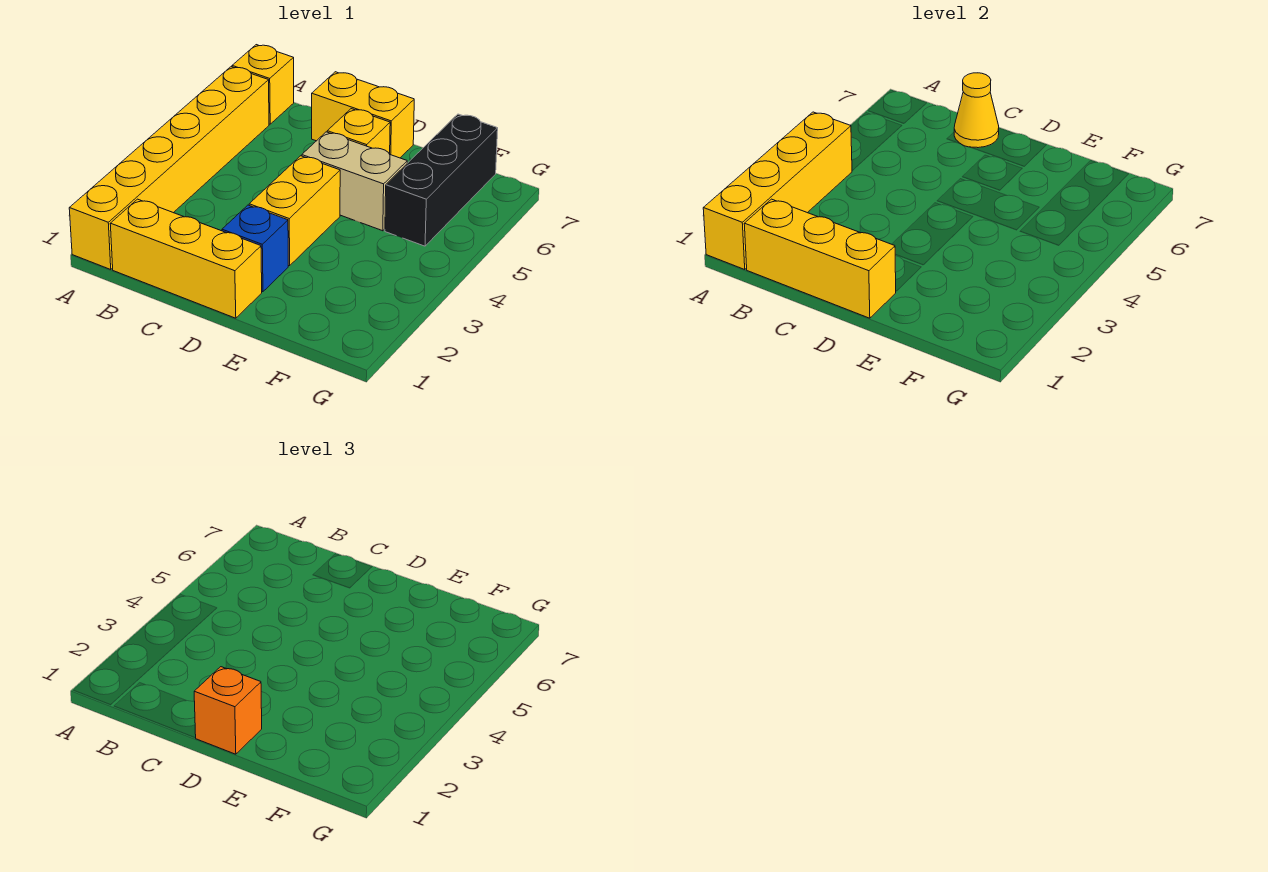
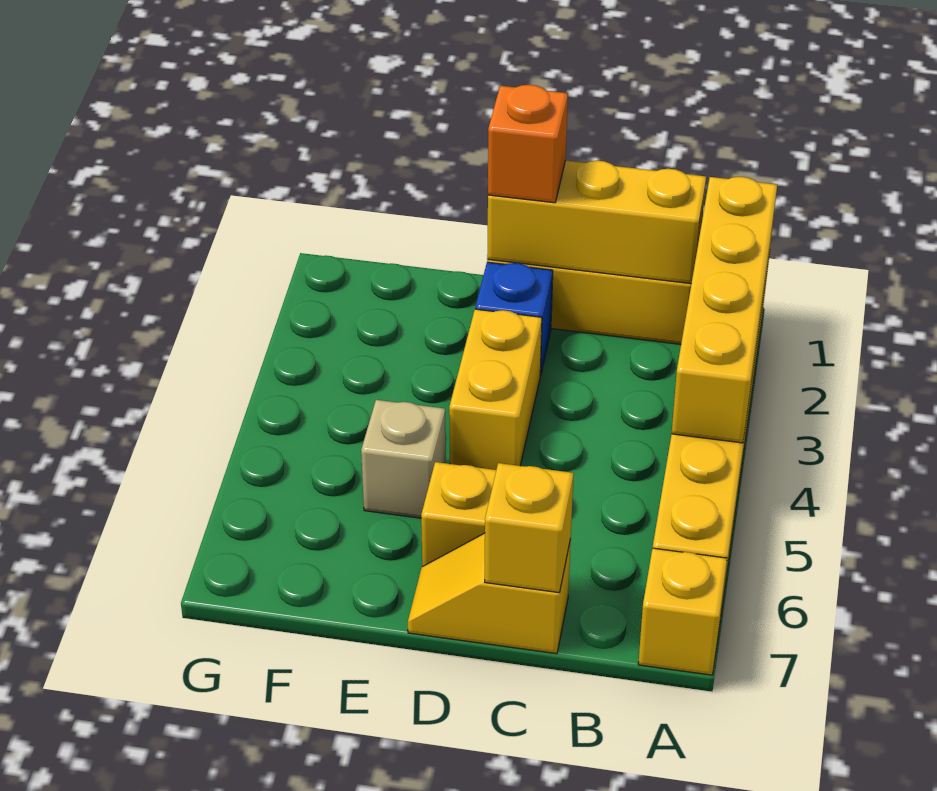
yellow brick C7:D7 level 1 -> yellow slope C7:D7 level 1 top C
yellow cone C7 level 2 -> yellow brick C7 level 2
tan brick D5:E5 level 1 -> tan brick E5 level 1
black brick F5:F7 level 1 -> none

